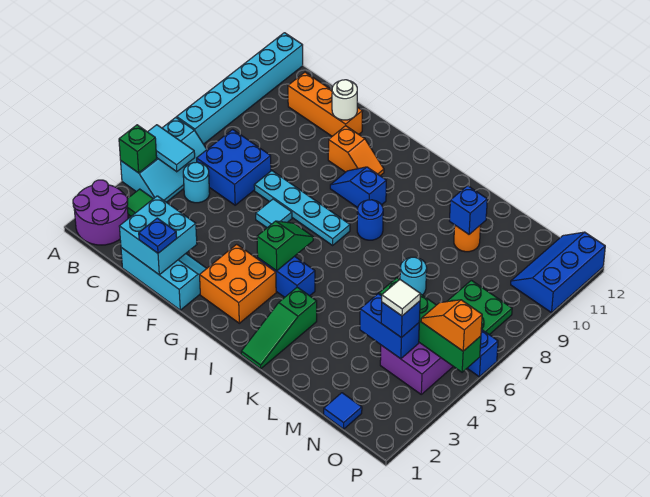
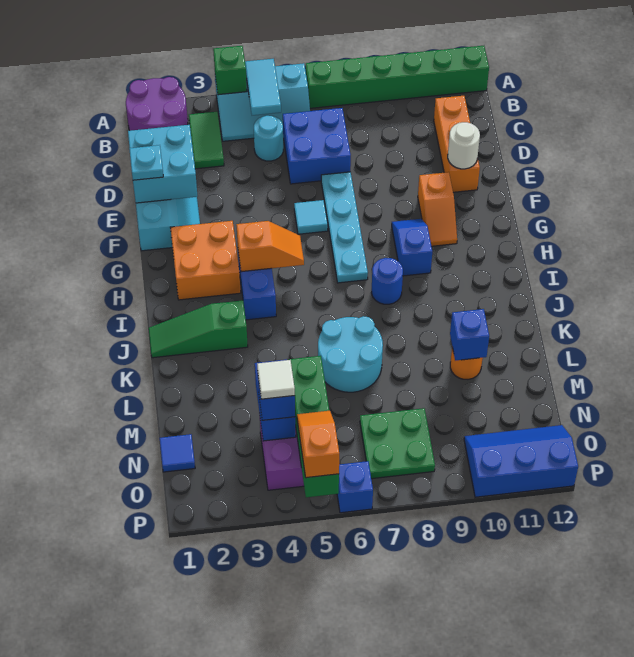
cyan brick A7:A12 level 1 -> green brick A7:A12 level 1
blue plate E1 level 3 -> cyan plate E1 level 3
green slope H4:H5 level 2 top 4 -> orange slope H4:H5 level 2 top 4
cyan round brick L7 level 1 -> cyan round brick K6:L7 level 1

